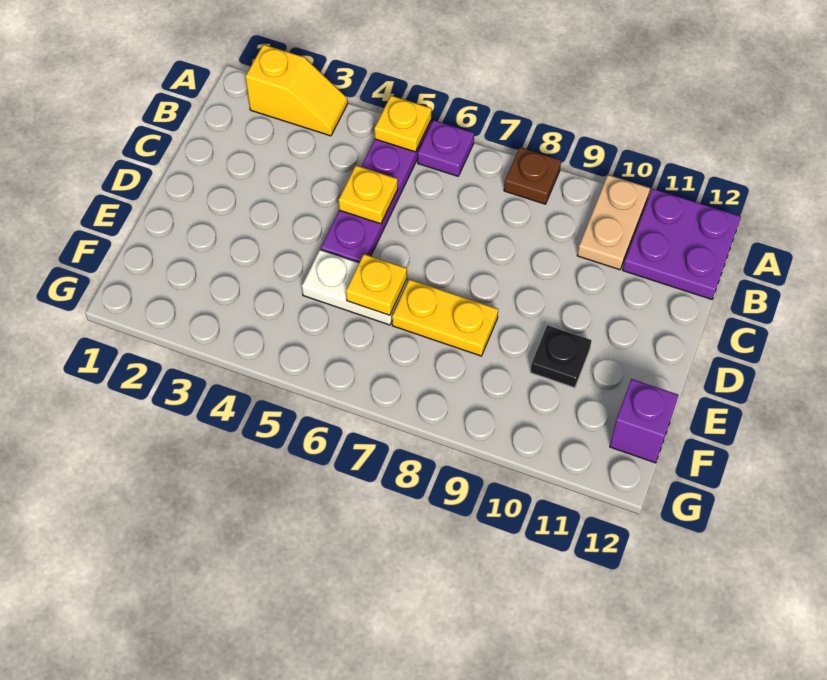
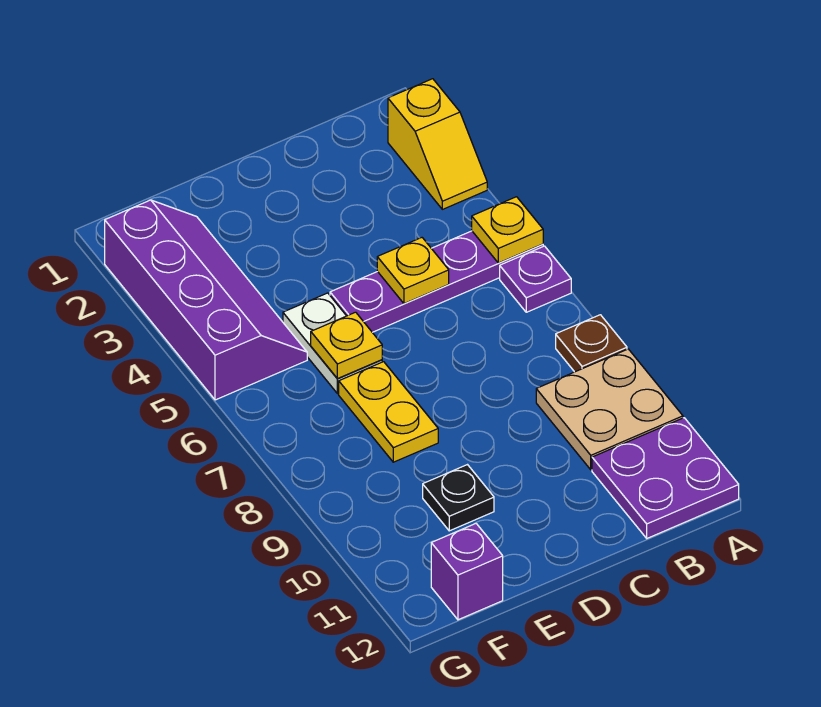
tan plate A10:B10 level 1 -> tan plate A9:B10 level 1
none -> purple slope F2:G5 level 1 top G

